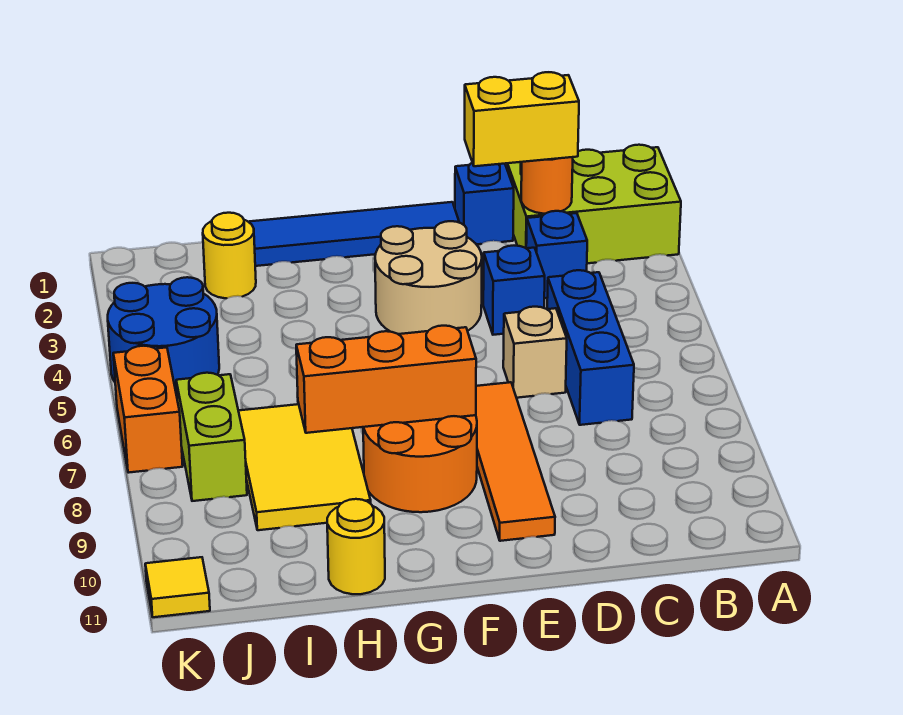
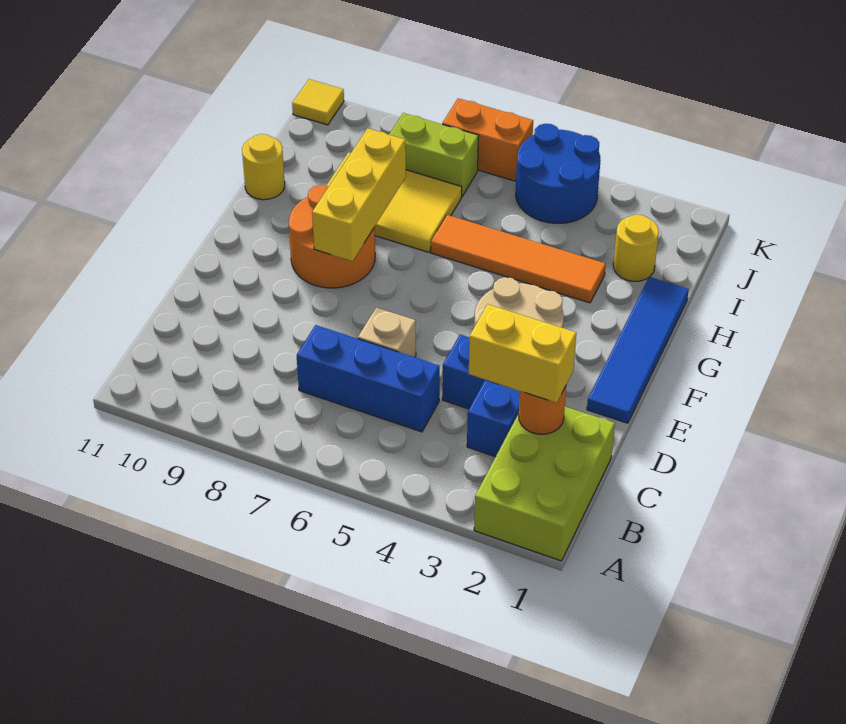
yellow brick C2:D2 level 3 -> yellow brick C2:C3 level 3
blue brick D1 level 1 -> none
orange tile E7:E10 level 1 -> orange tile H3:H6 level 1
orange brick F8:H8 level 2 -> yellow brick F8:H8 level 2

